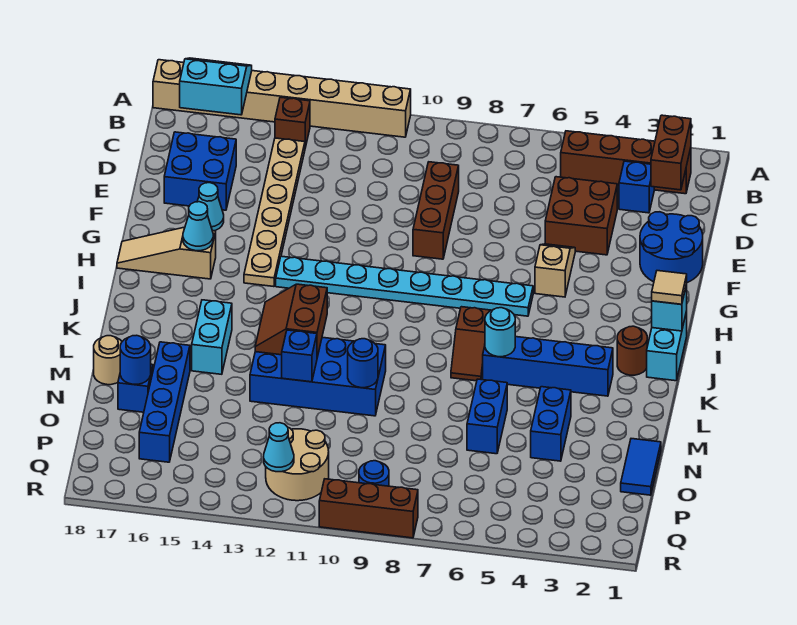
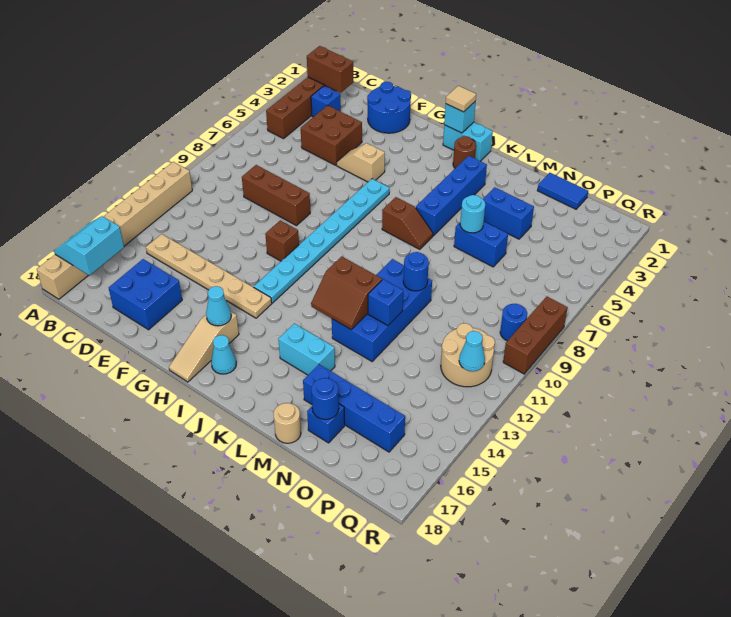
brown brick B14 level 1 -> brown brick G11 level 1
cyan cone F16 level 1 -> cyan cone I17 level 1
cyan round brick K6 level 2 -> cyan round brick M6 level 2

